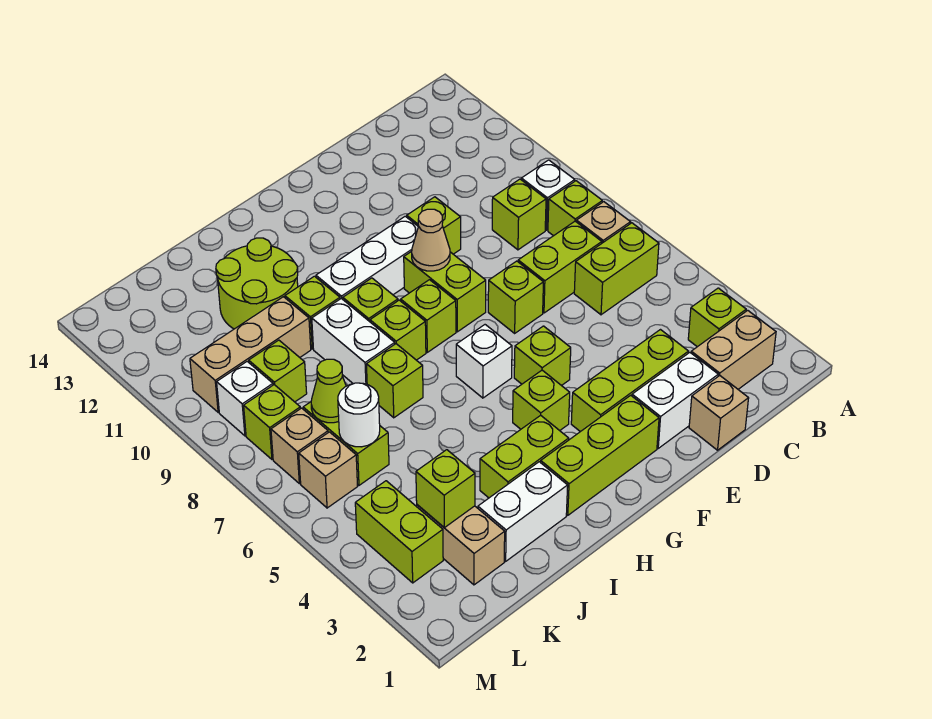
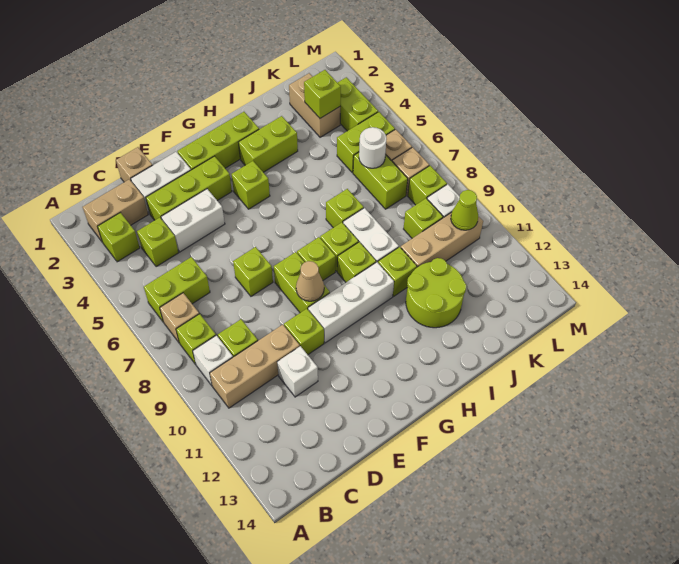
none -> tan brick B10:D10 level 1
lime brick C7:D7 level 1 -> lime brick K5:L5 level 1
lime brick F5 level 1 -> lime brick C4 level 1
white brick G6 level 1 -> white brick D11 level 1
white brick I2:J2 level 1 -> white brick D4:E4 level 1
lime cone K7 level 2 -> lime cone L10 level 2

